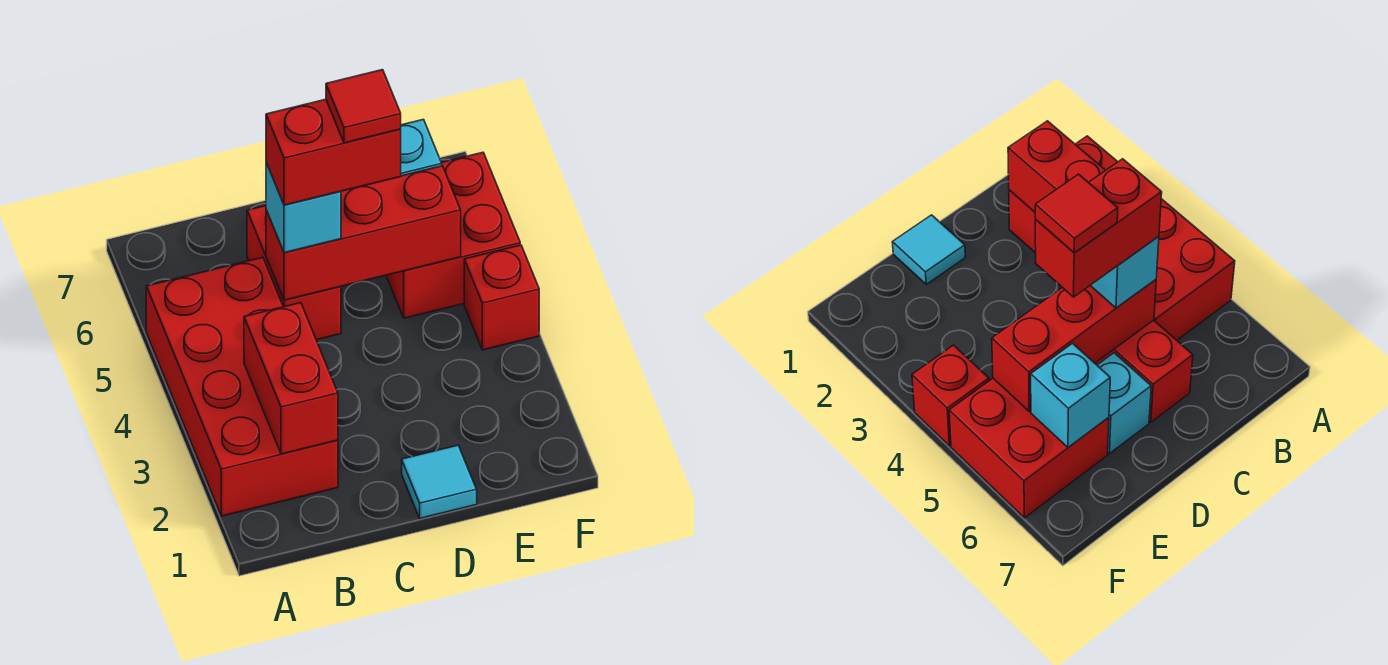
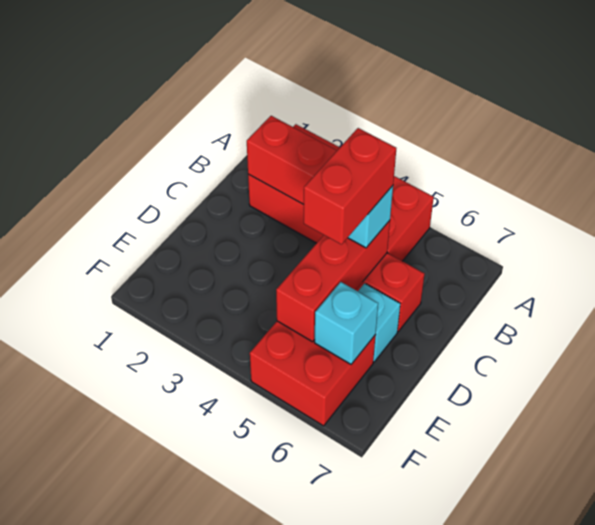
cyan tile D1 level 1 -> none
red tile D5 level 5 -> none
red brick F4 level 1 -> none

